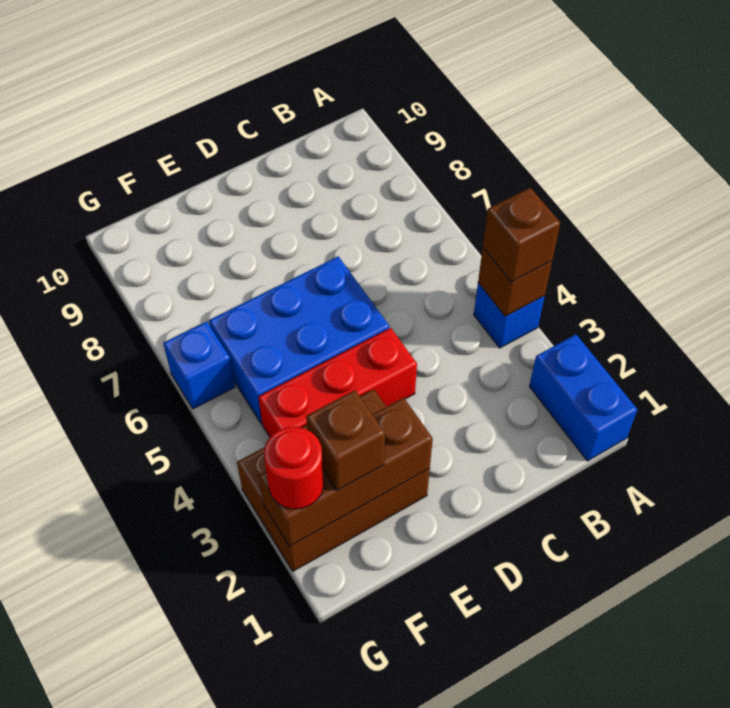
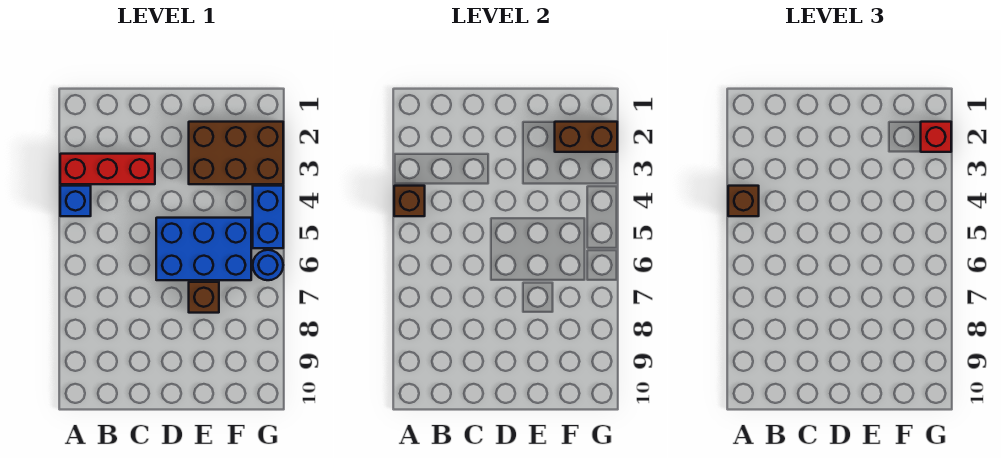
blue brick A1:A2 level 1 -> blue brick G4:G5 level 1
red brick D4:F4 level 1 -> red brick A3:C3 level 1
brown brick E2:G2 level 2 -> brown brick F2:G2 level 2
brown brick F2 level 3 -> brown brick E7 level 1
red round brick G2 level 3 -> red brick G2 level 3
blue brick G6 level 1 -> blue round brick G6 level 1

